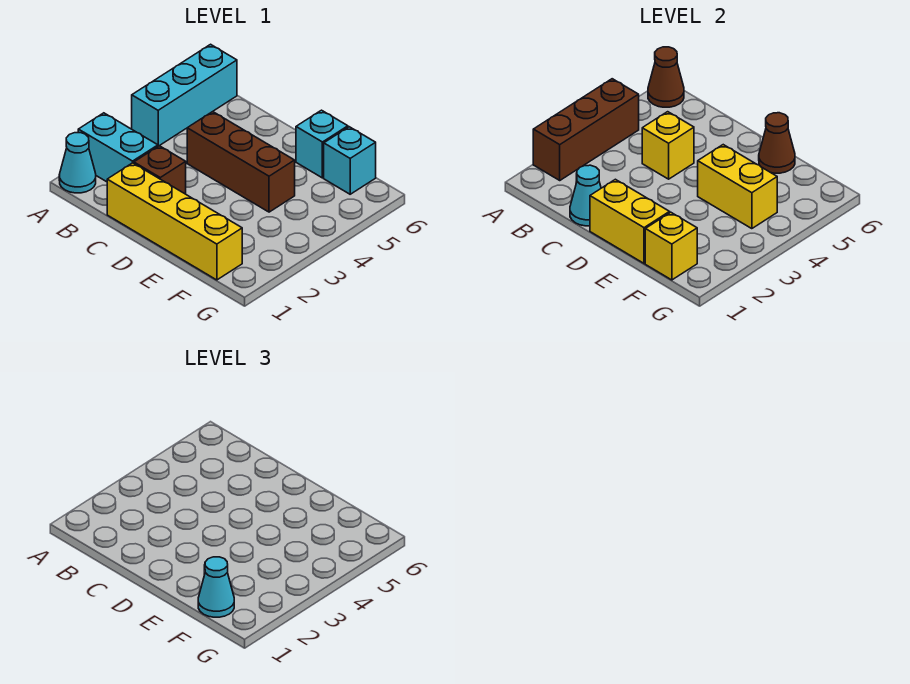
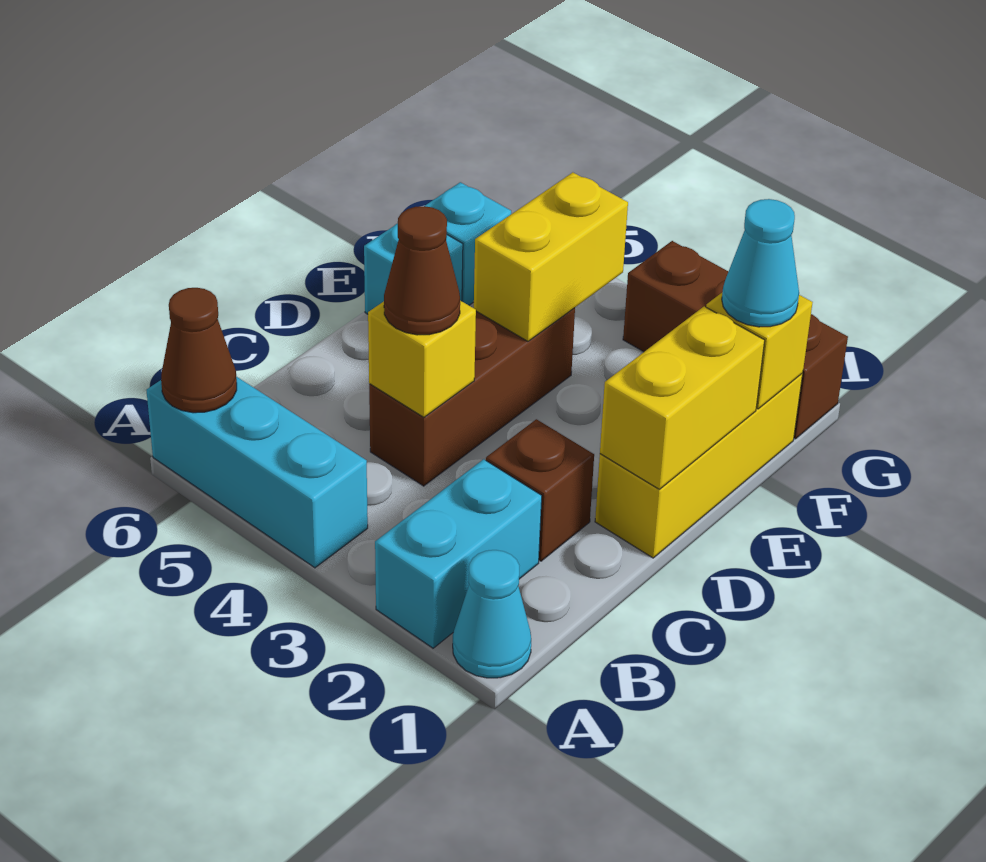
brown brick A2:A4 level 2 -> brown brick G1:G3 level 1
yellow brick C1:F1 level 1 -> yellow brick D1:F1 level 1
cyan cone C1 level 2 -> none
brown cone E6 level 2 -> brown cone C4 level 3

